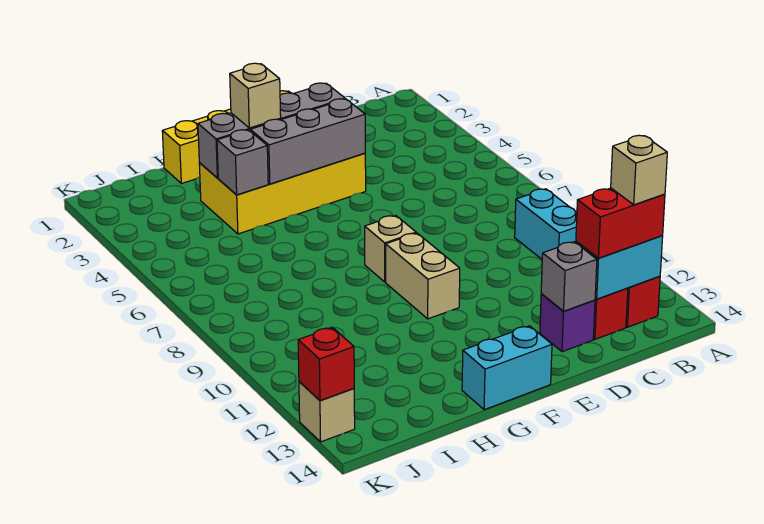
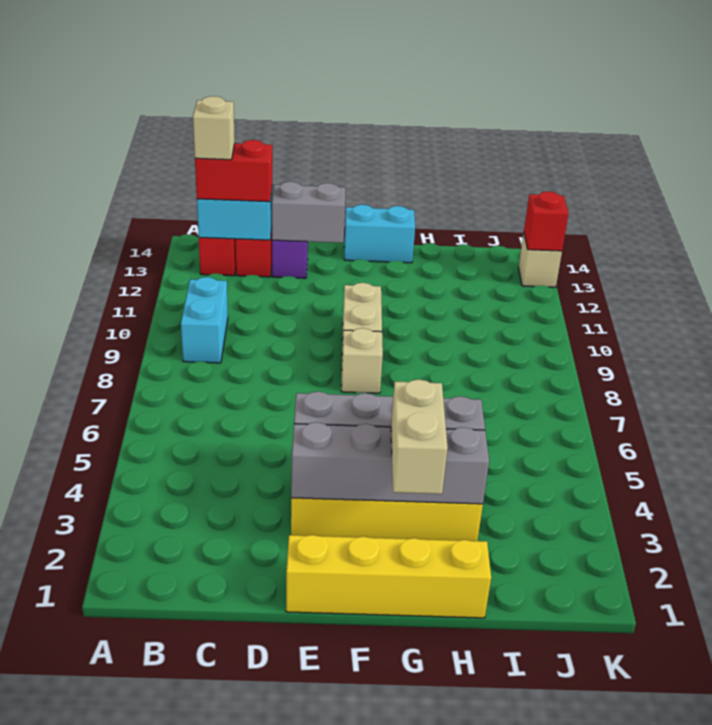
grey brick D13 level 2 -> grey brick D13:E13 level 2
tan brick G3 level 3 -> tan brick G2:G3 level 3

